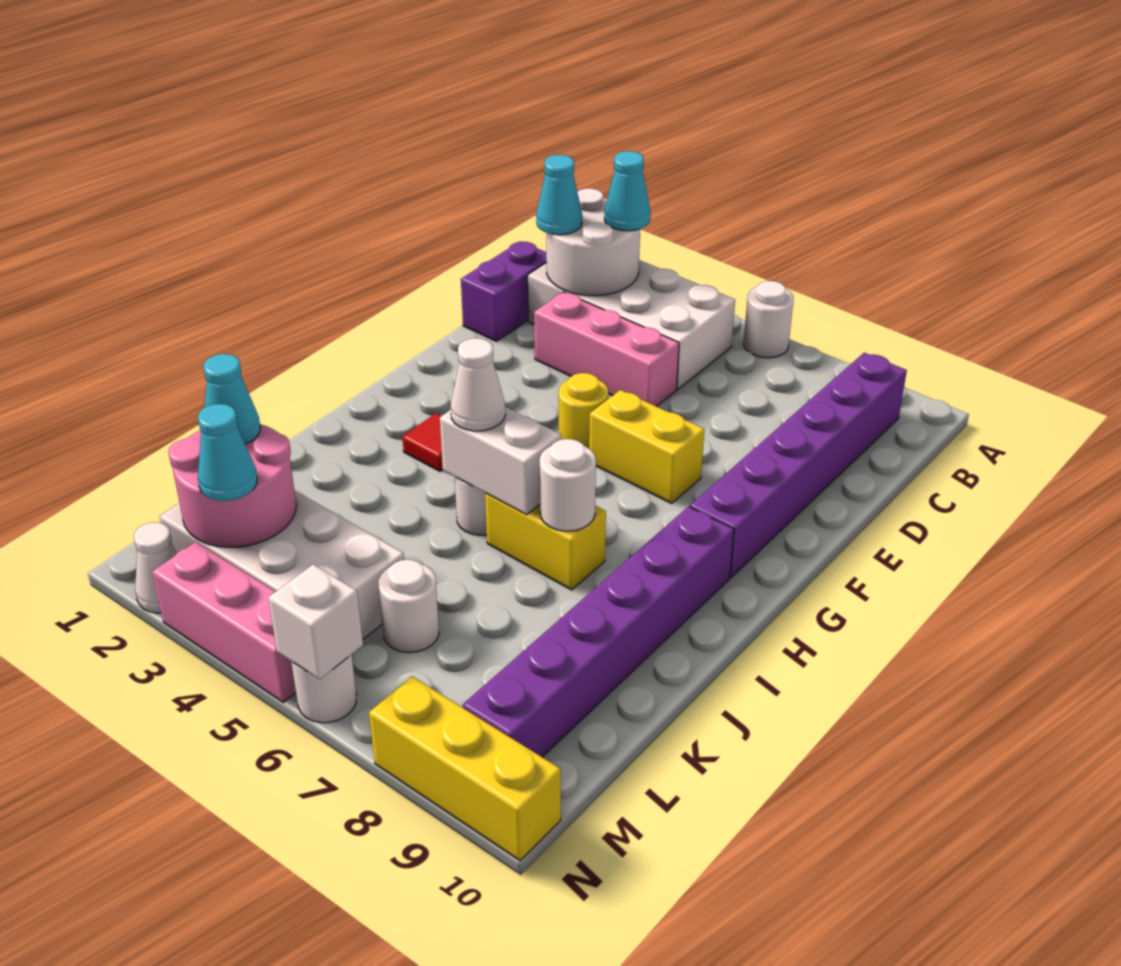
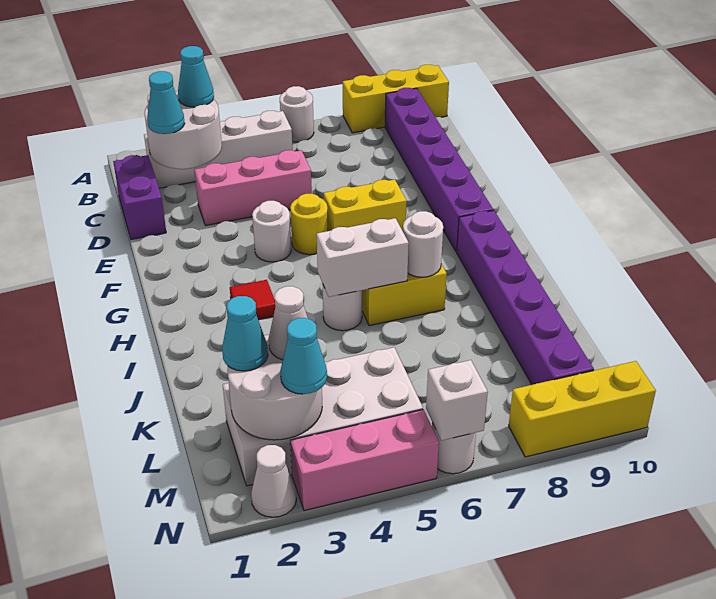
none -> yellow brick A8:A10 level 1
white brick B2:C5 level 1 -> white brick B2:B5 level 1
white cone I5 level 3 -> white cone L3 level 3
pink round brick L2:M3 level 2 -> white round brick L2:M3 level 2
white round brick L6 level 1 -> white round brick F4 level 1

